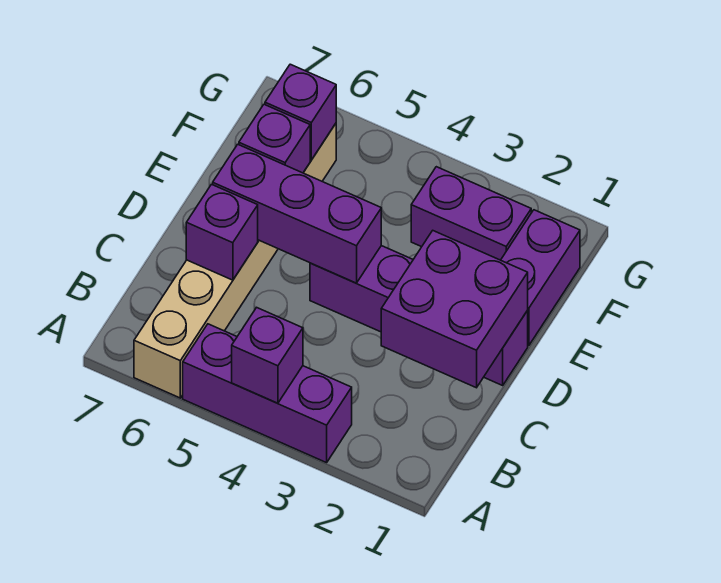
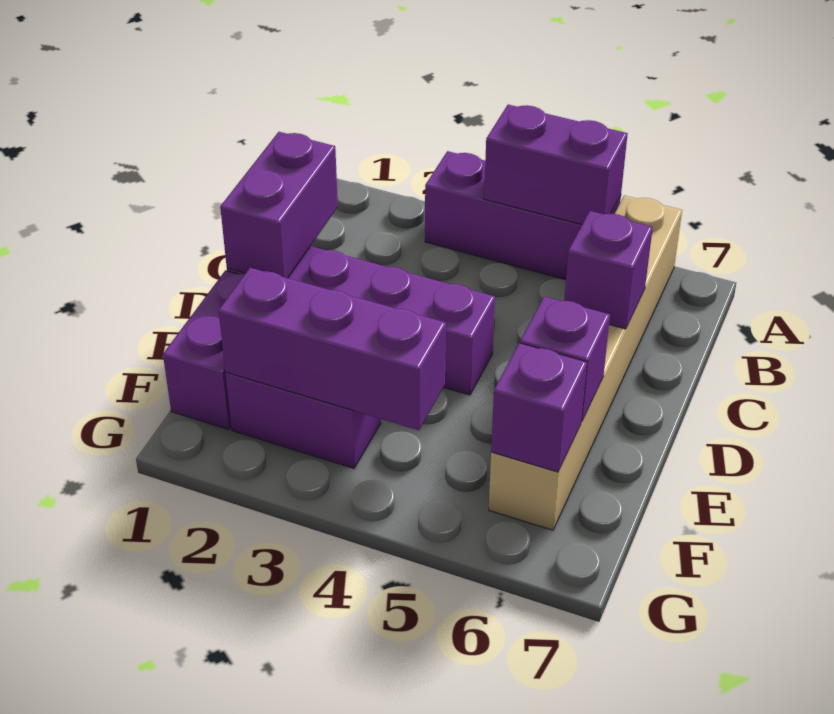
purple brick A4 level 2 -> purple brick A4:A5 level 2
purple brick C1:D2 level 2 -> purple brick C1:D1 level 2
purple brick D4:D6 level 2 -> purple brick F2:F4 level 2

